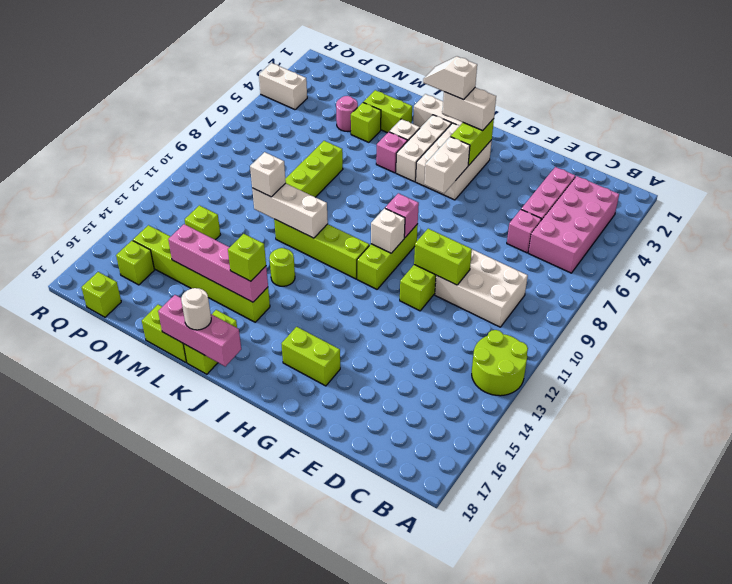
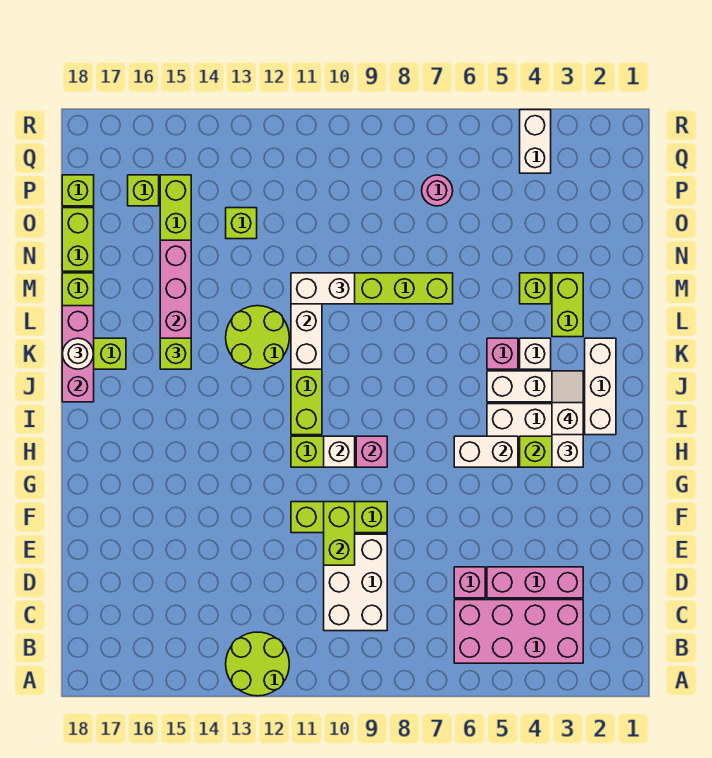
lime brick G16:H16 level 1 -> lime brick N18:O18 level 1
lime round brick K13 level 1 -> lime round brick K12:L13 level 1
white brick M11 level 3 -> white brick M10:M11 level 3
pink round brick N4 level 1 -> pink round brick P7 level 1

